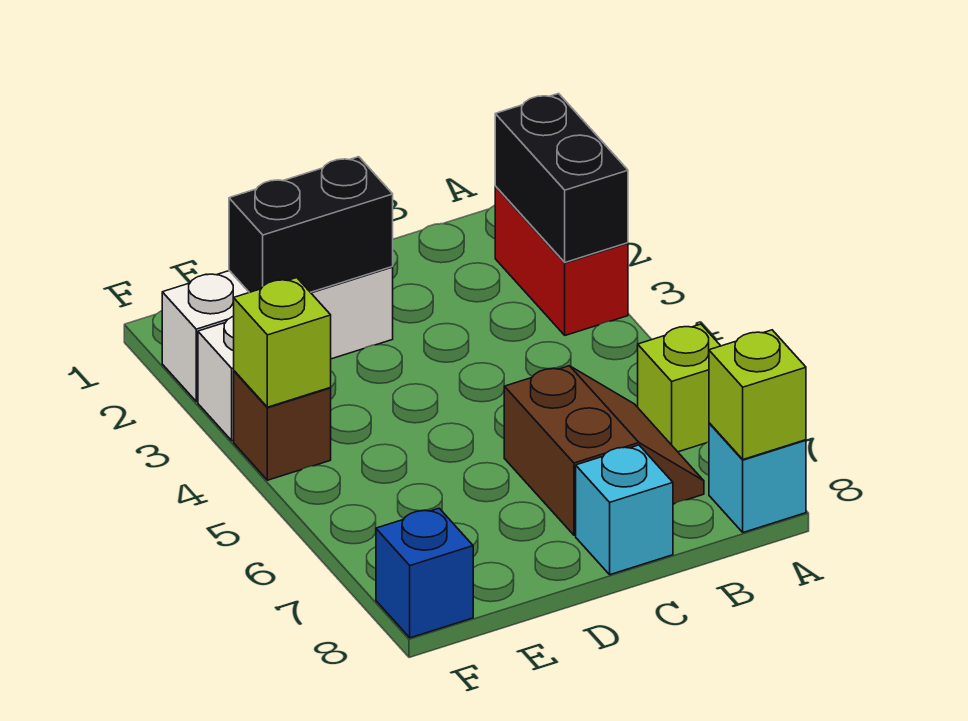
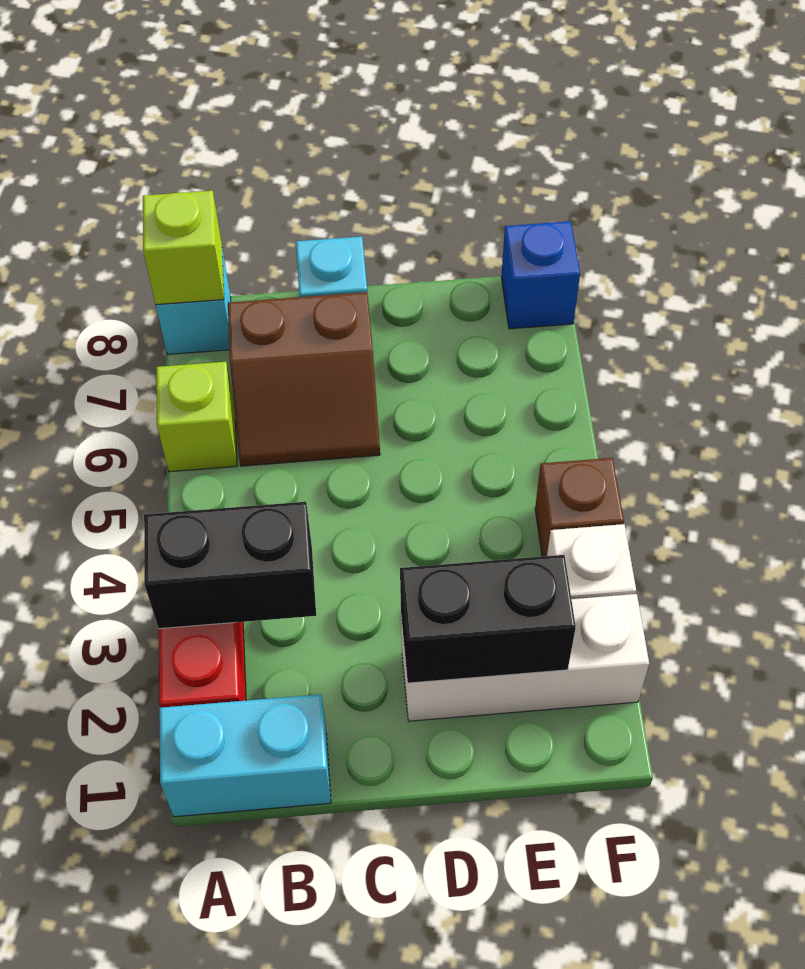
none -> cyan brick A1:B1 level 1
black brick A2:A3 level 2 -> black brick A3:B3 level 2
brown slope B6:C7 level 1 top C -> brown slope B6:C7 level 1 top 7
lime brick F4 level 2 -> none

